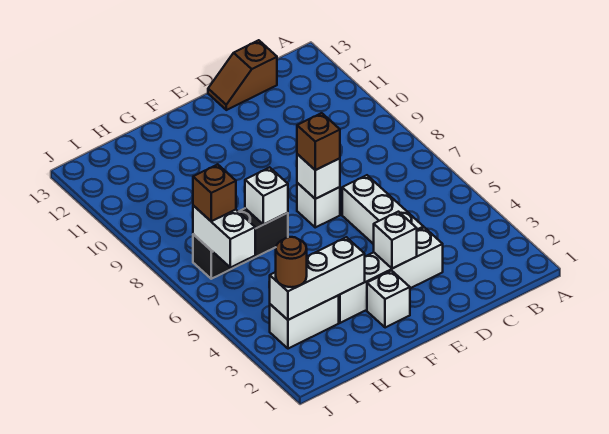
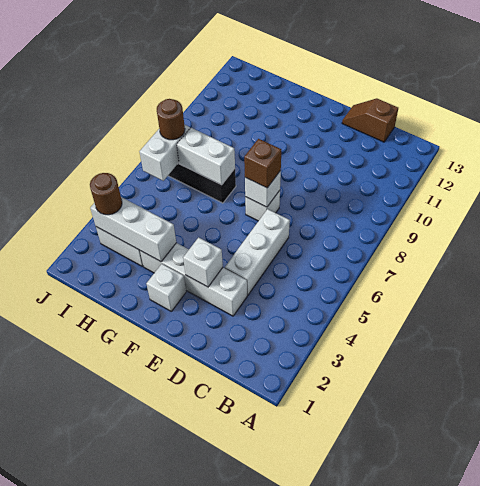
white brick G7 level 2 -> white brick G7:H7 level 2
brown brick I7 level 3 -> brown round brick I7 level 3

